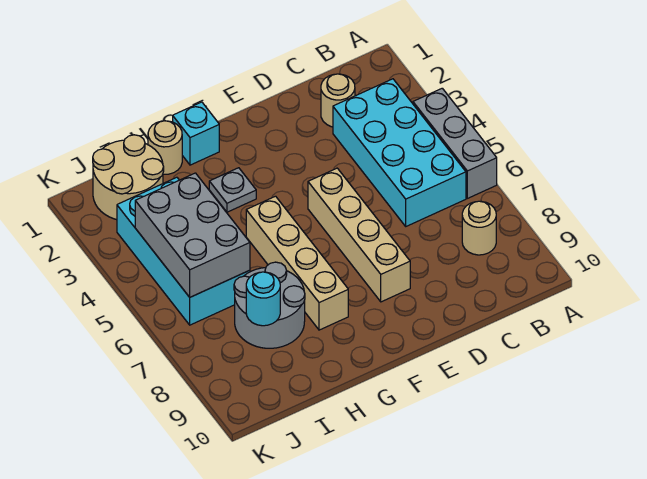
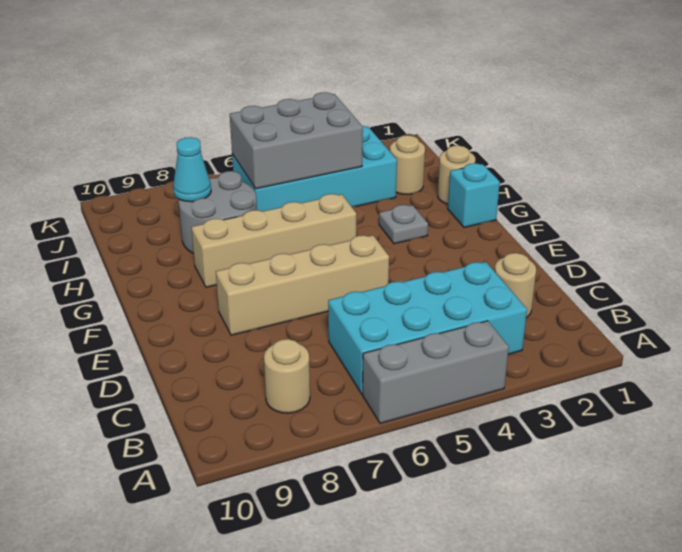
tan round brick I1:J2 level 1 -> tan round brick I2 level 1
cyan round brick I8 level 2 -> cyan cone I8 level 2

